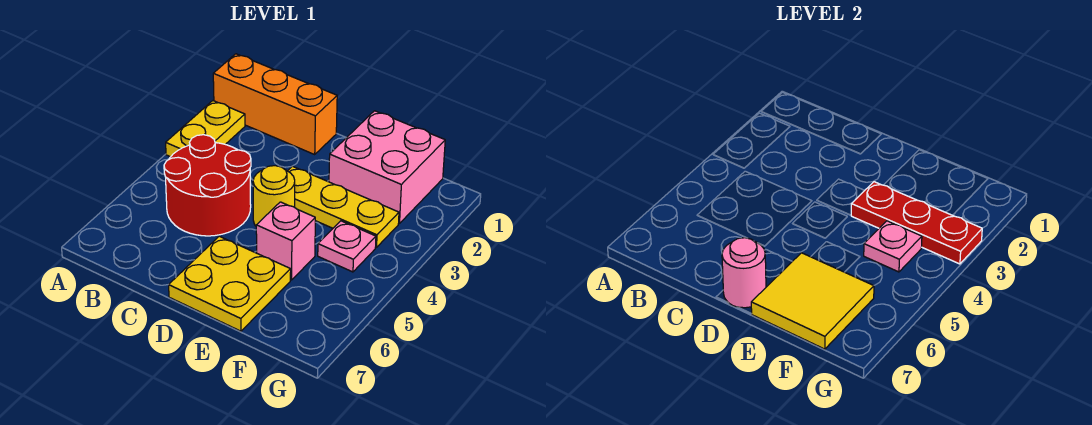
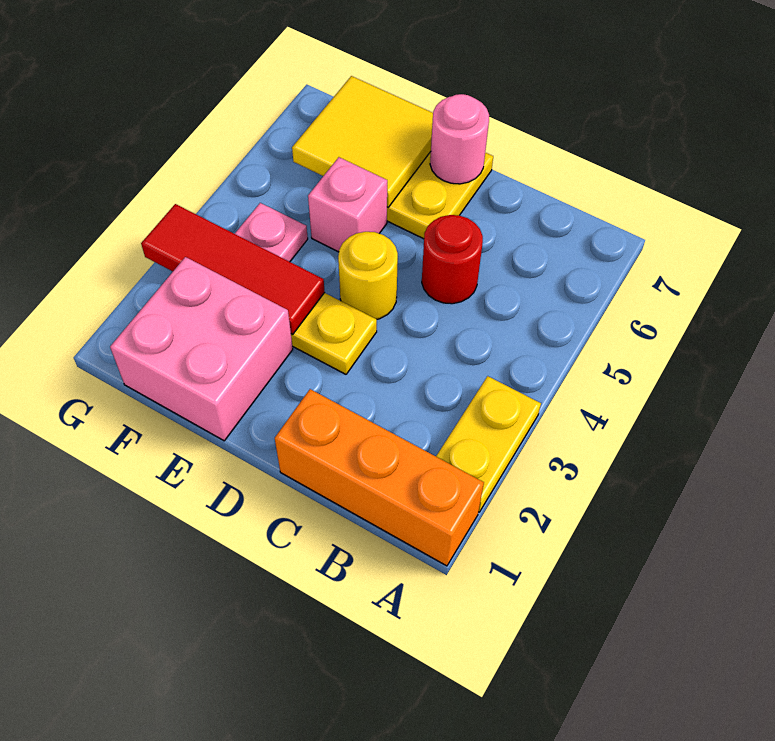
red round brick B4:C5 level 1 -> red round brick C5 level 1
red plate E3:G3 level 2 -> red tile E3:G3 level 2
pink plate F4 level 2 -> none

